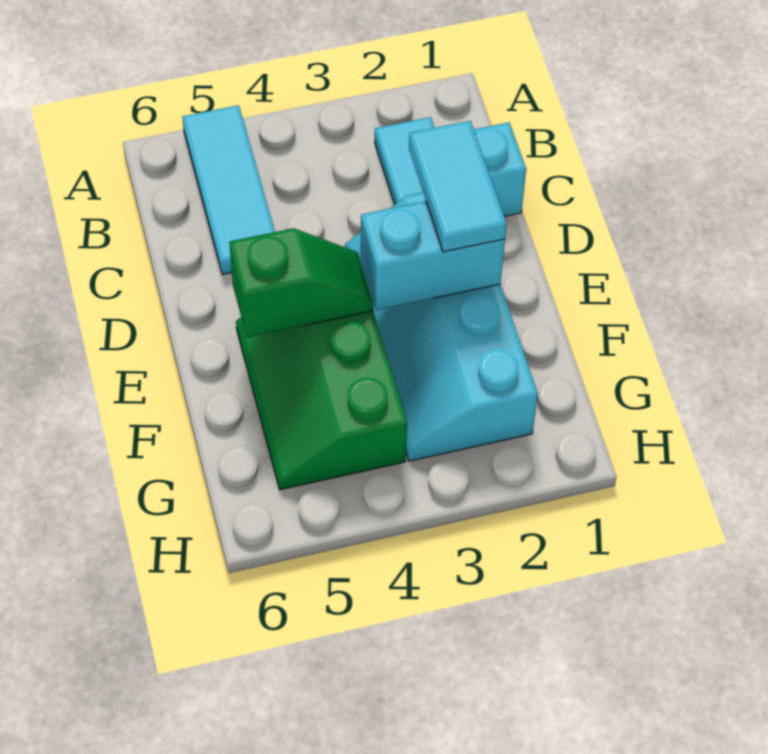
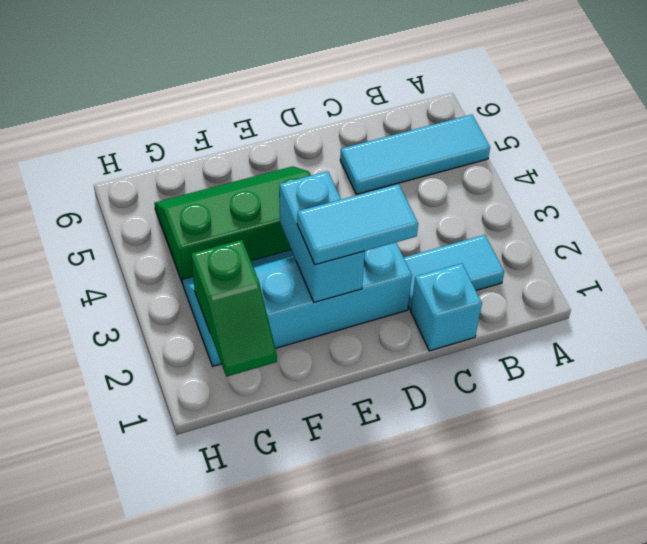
green slope E4:E5 level 2 top 5 -> green slope G1:G2 level 2 top 2

